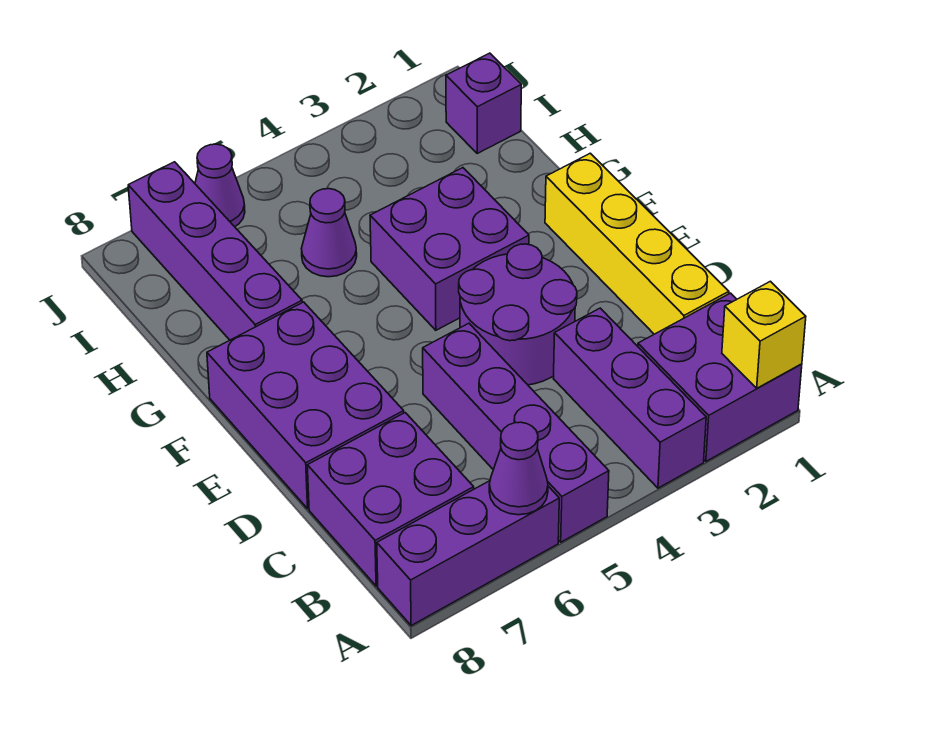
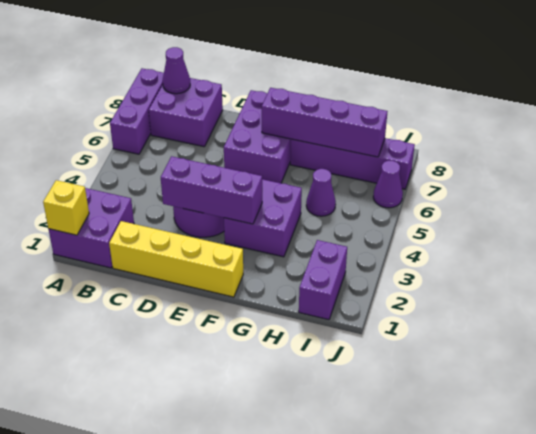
purple brick A3:C3 level 1 -> purple brick D3:F3 level 2
purple brick A5:D5 level 1 -> purple brick F7:I7 level 2
purple cone A6 level 2 -> purple cone B8 level 2
purple brick D7:F8 level 1 -> purple brick E6:F8 level 1
purple brick I1 level 1 -> purple brick I1:I2 level 1

